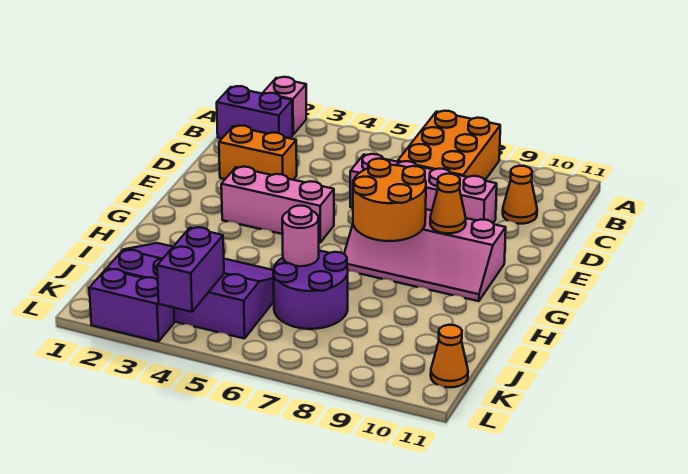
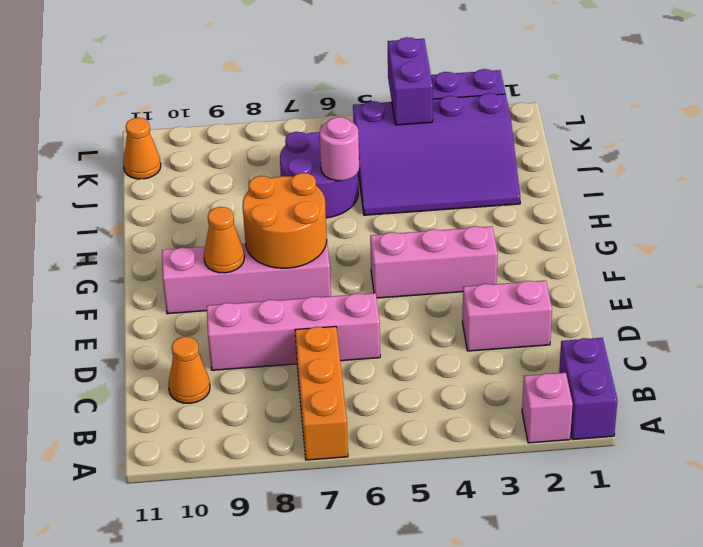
orange brick A7:C8 level 1 -> orange brick A7:C7 level 1
purple brick B1:B2 level 1 -> purple brick A1:B1 level 1
orange brick D2:D3 level 1 -> pink brick D2:D3 level 1

